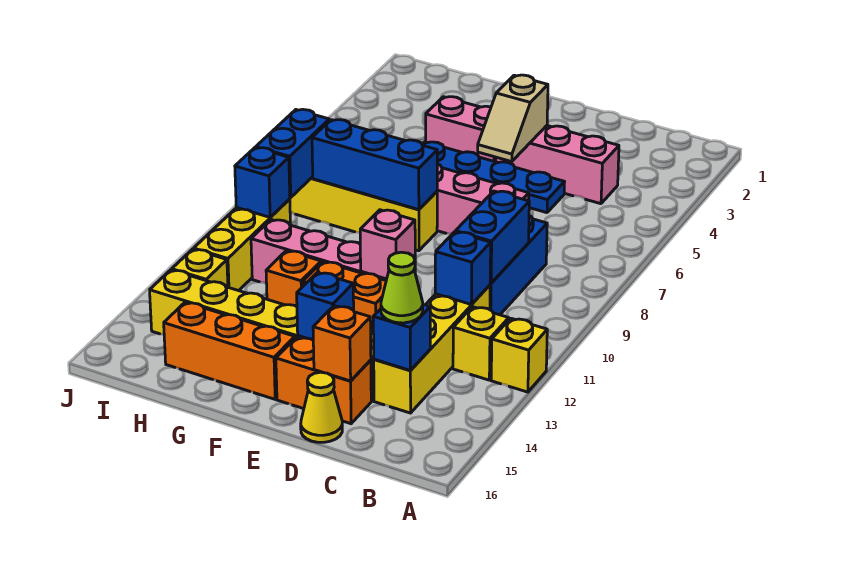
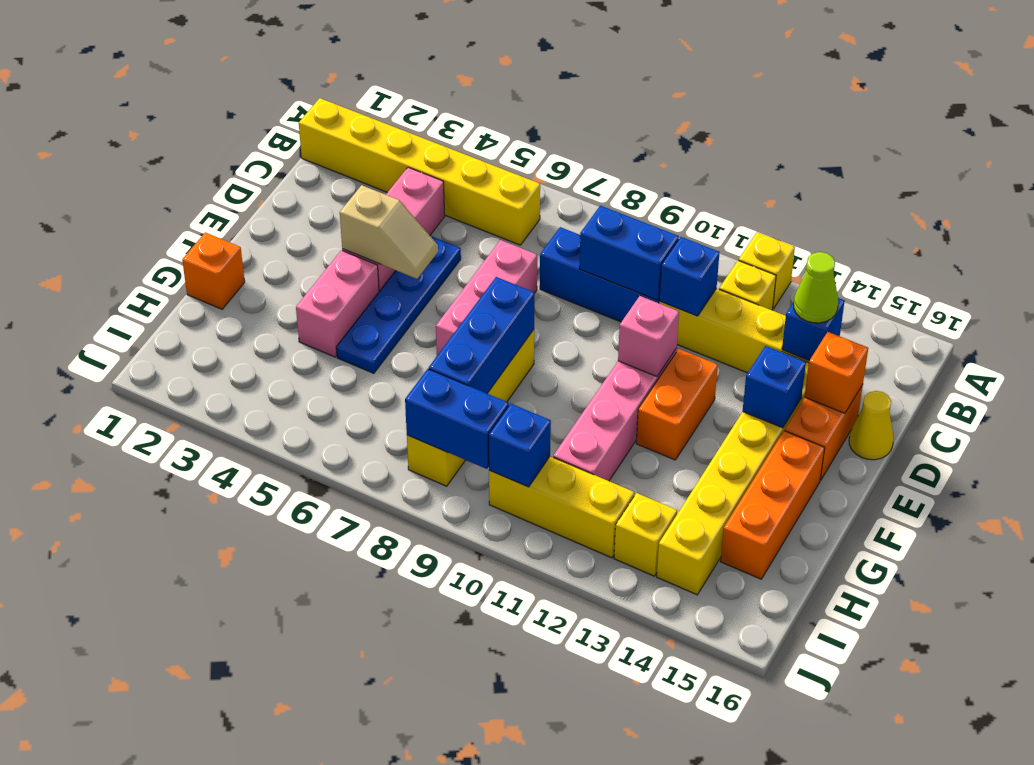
none -> yellow brick B1:B6 level 1
orange brick G12 level 1 -> orange brick G1 level 1

